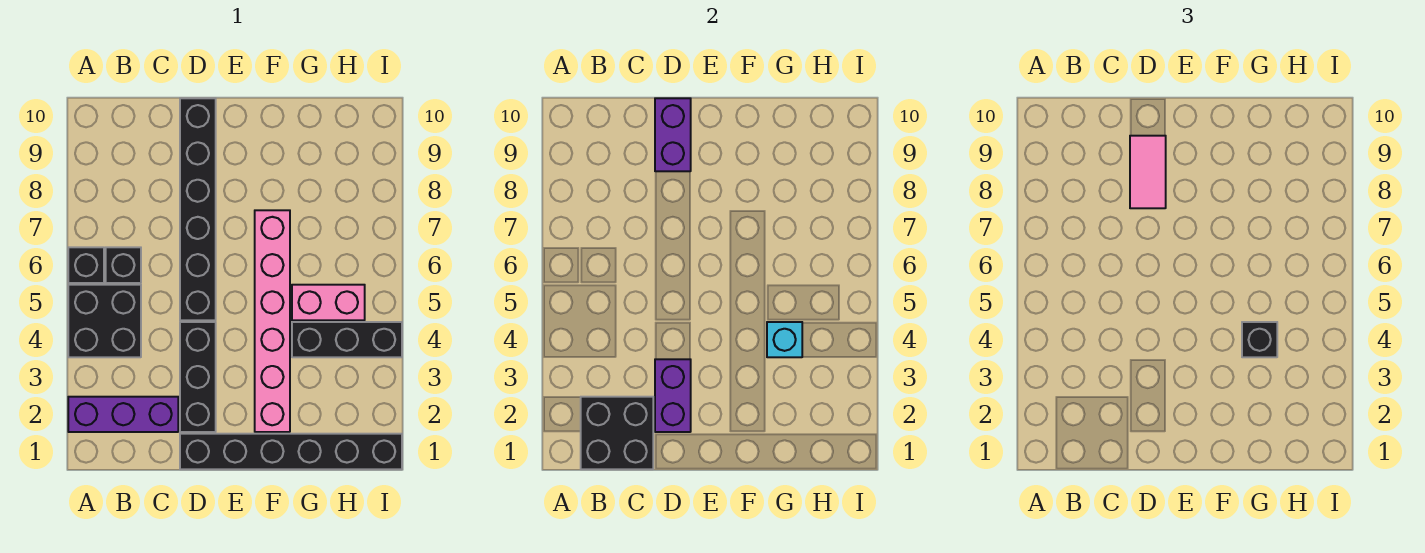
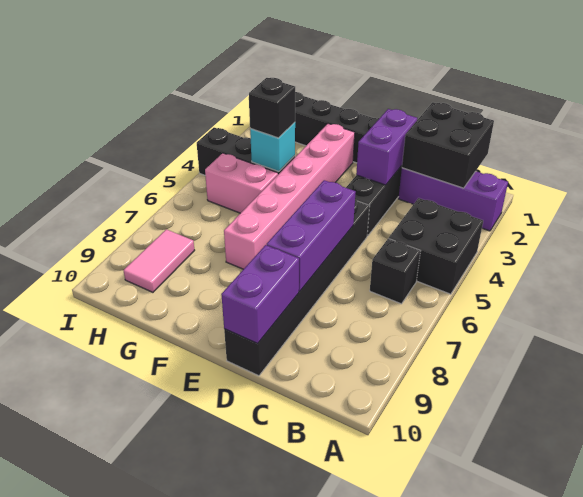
black brick A6 level 1 -> none
none -> purple brick D6:D8 level 2
pink tile D8:D9 level 3 -> pink tile H8:H9 level 1

